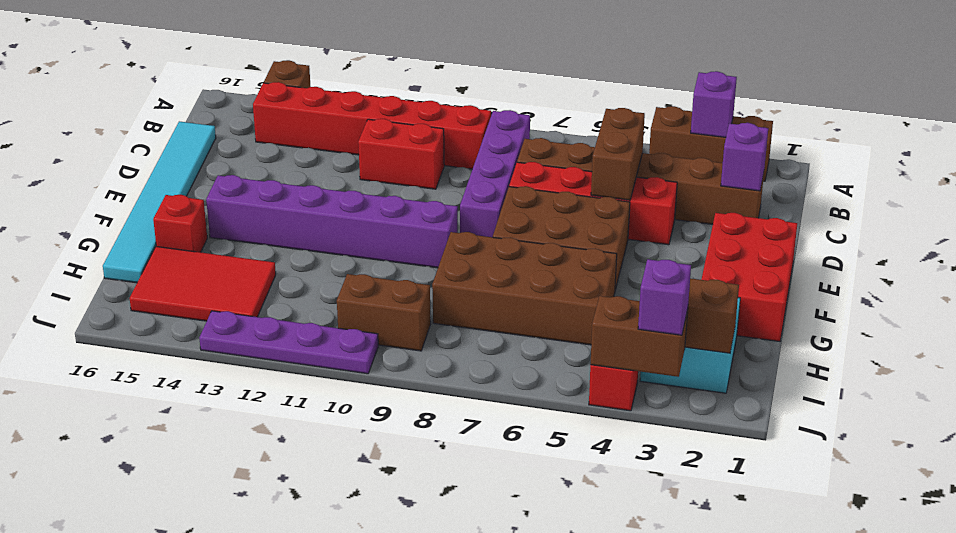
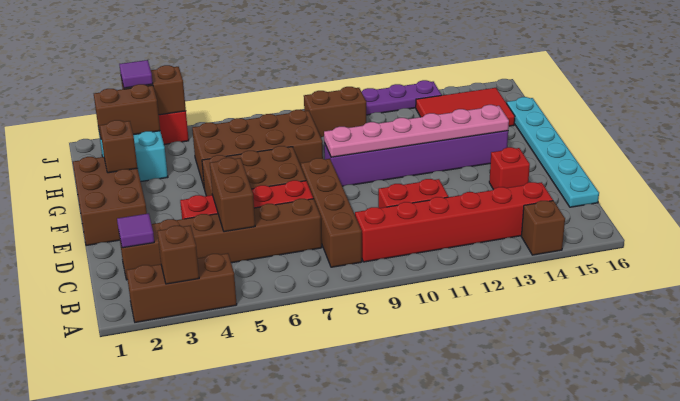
purple brick A3 level 2 -> brown brick A3 level 2
purple brick B8:E8 level 1 -> brown brick B8:E8 level 1
purple brick C2 level 2 -> purple tile C2 level 2
cyan tile C16:H16 level 1 -> cyan plate C16:H16 level 1
red brick E1:G2 level 1 -> brown brick E1:G2 level 1
none -> pink plate F9:F14 level 2
none -> brown brick G2 level 2
red brick G15 level 1 -> red brick D14 level 1
purple brick J3 level 3 -> purple tile J3 level 3

